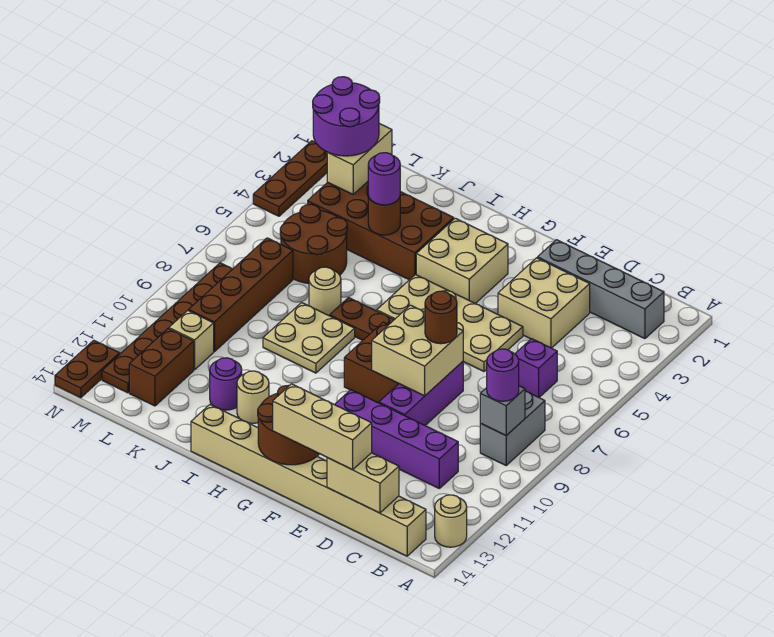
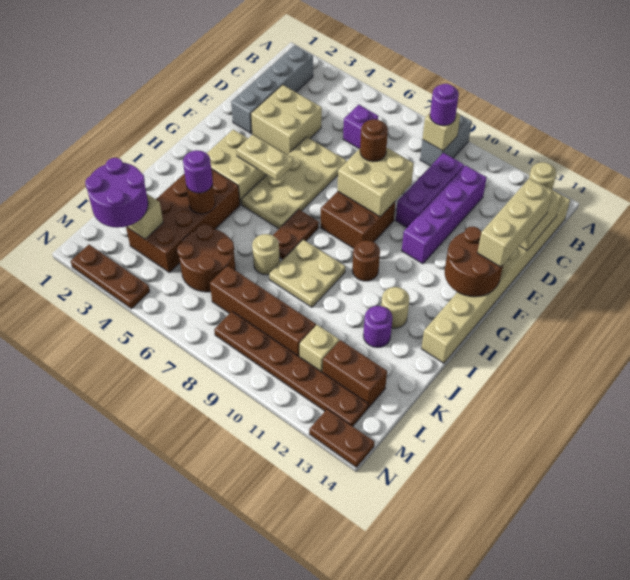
grey brick B8:B9 level 1 -> grey brick A9:B9 level 1
grey brick B9 level 2 -> tan brick B9 level 2
purple brick E8:E10 level 1 -> purple brick C10:E10 level 1
none -> tan plate G4:G5 level 2
none -> brown round brick H10 level 1

